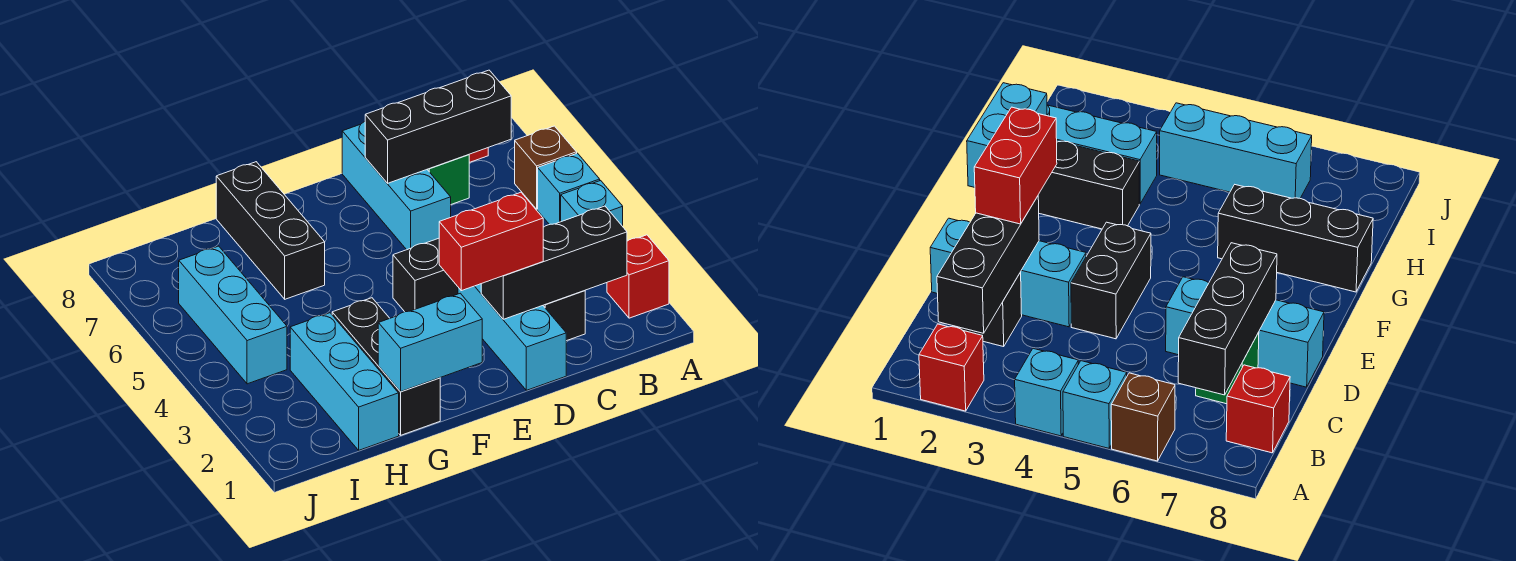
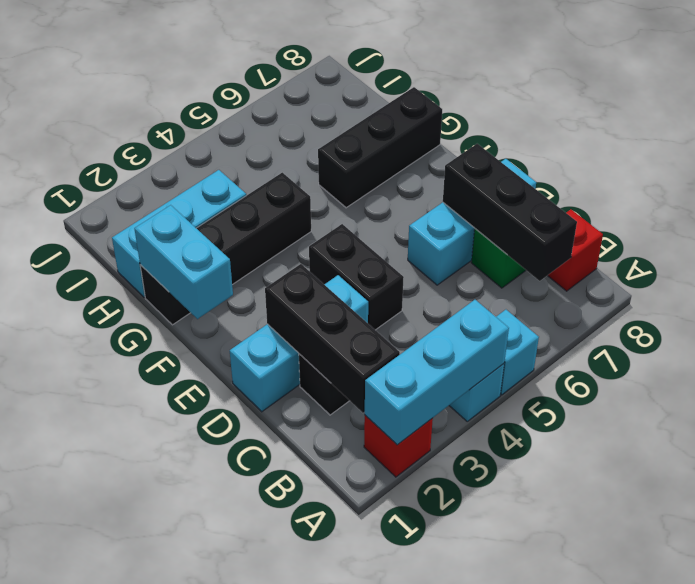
brown brick A6 level 1 -> none
red brick D2:E2 level 3 -> none
black brick G1:G3 level 1 -> black brick G1:G4 level 1
cyan brick I4:I6 level 1 -> cyan brick A2:A4 level 2

